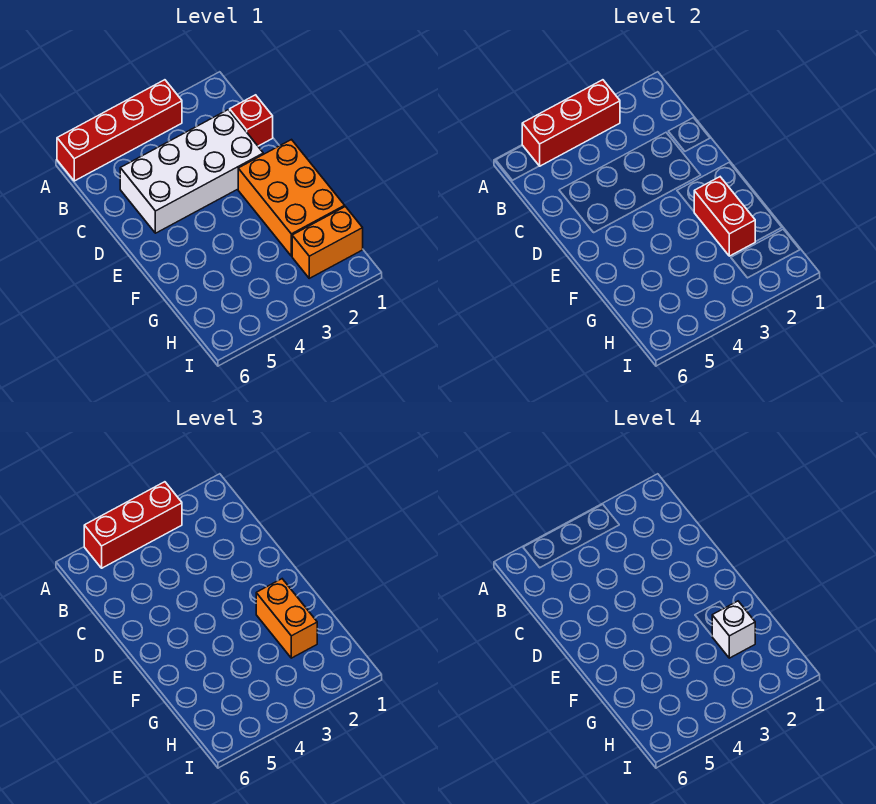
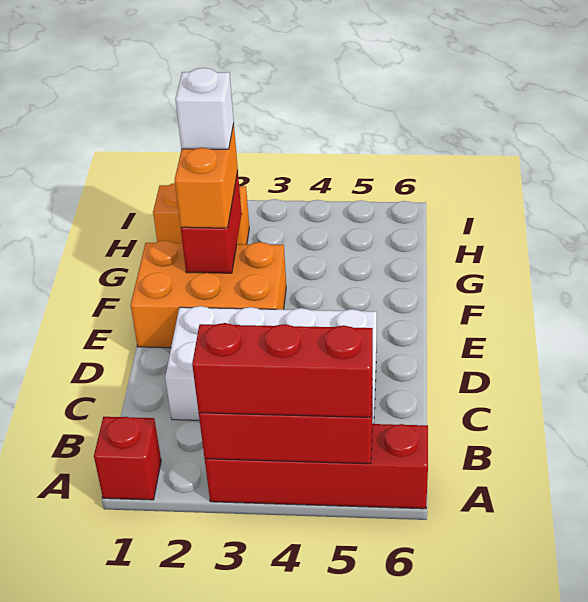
red brick C1 level 1 -> red brick A1 level 1
orange brick E1:G2 level 1 -> orange brick E1:F3 level 1

